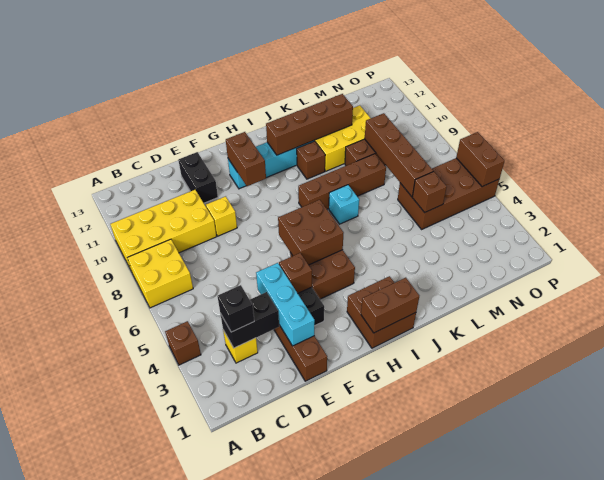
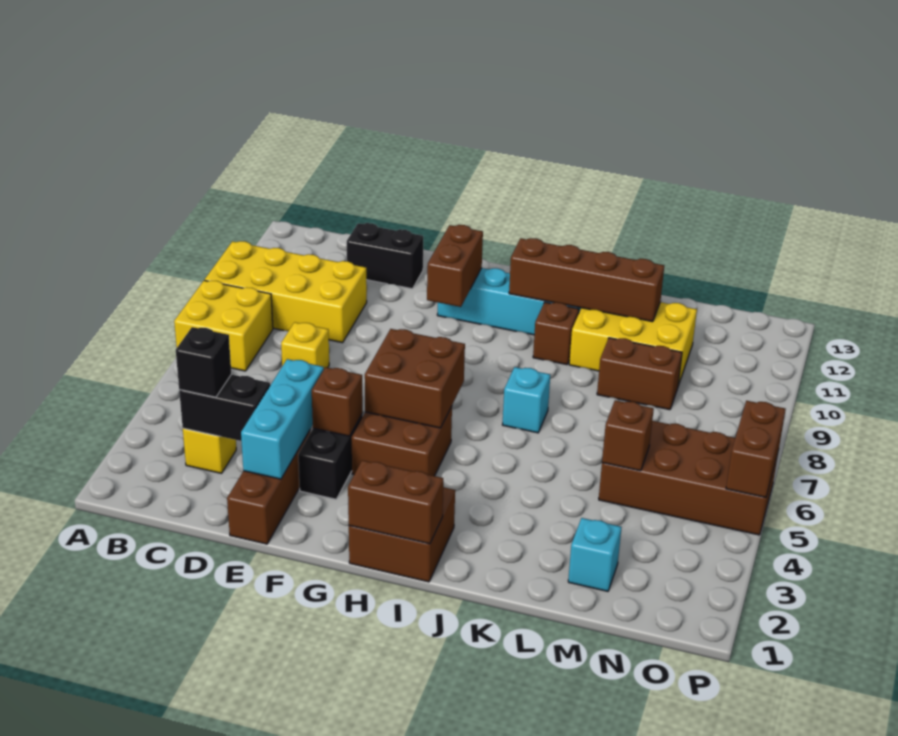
brown brick A4 level 1 -> none
yellow brick E9 level 1 -> yellow brick D7 level 1
black brick E11:E12 level 1 -> black brick D12:E12 level 1
brown brick I8:L8 level 1 -> none
none -> cyan brick M2 level 1
brown brick M6:M9 level 2 -> none

